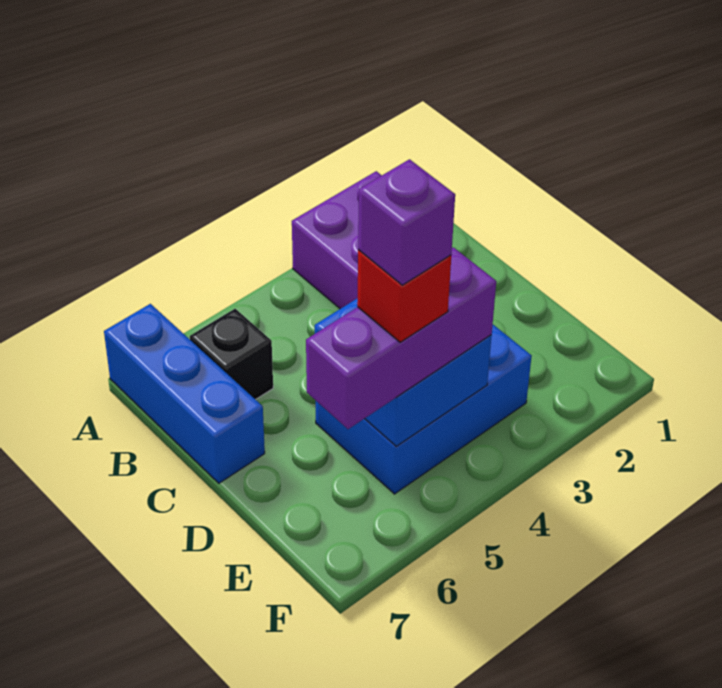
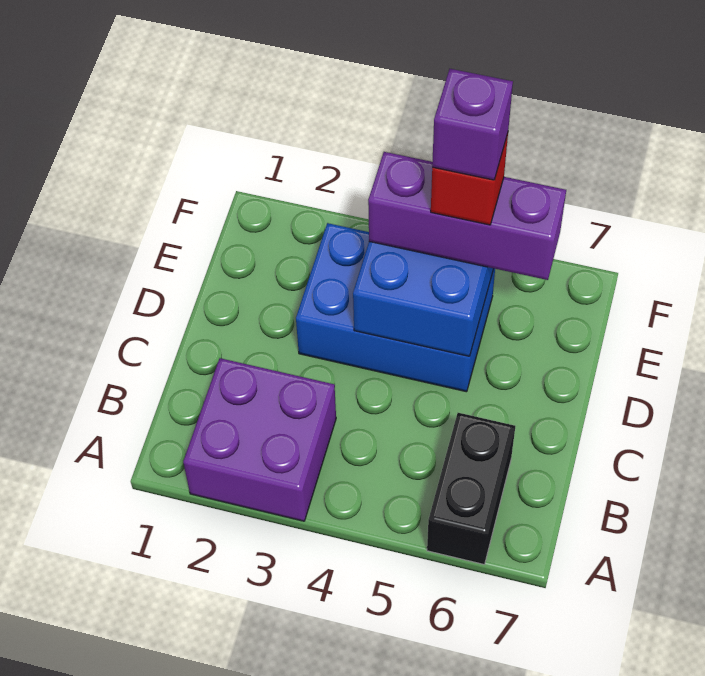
blue brick A7:C7 level 1 -> none
black brick B6 level 1 -> black brick A6:B6 level 1

